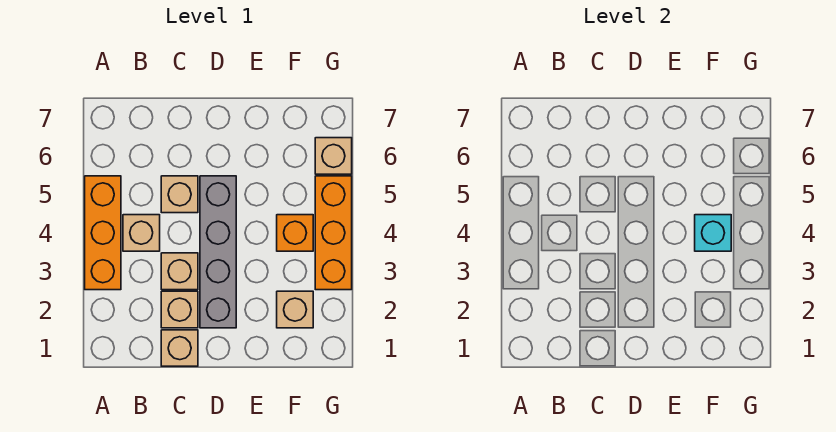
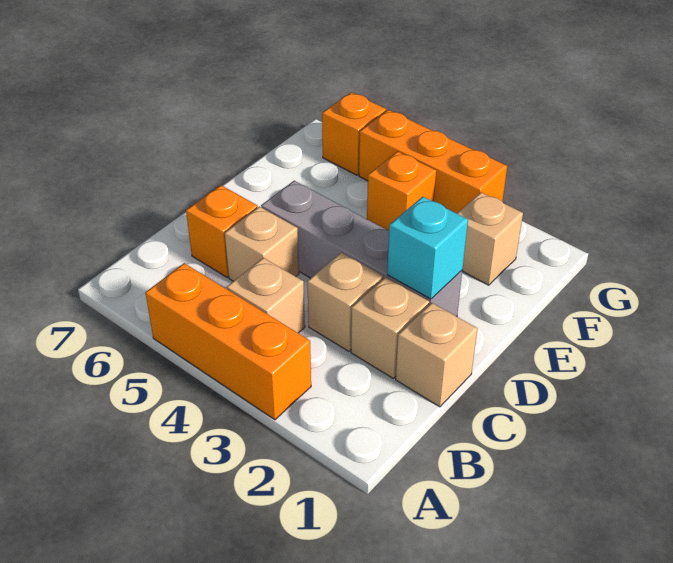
none -> orange brick C6 level 1
cyan brick F4 level 2 -> cyan brick D2 level 2
tan brick G6 level 1 -> orange brick G6 level 1

